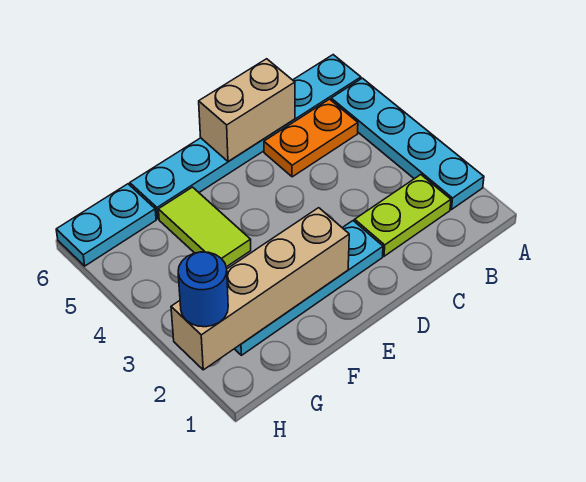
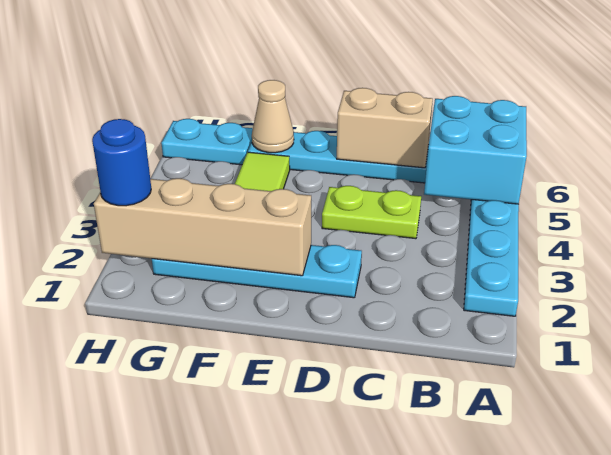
none -> cyan brick A5:B6 level 2
lime plate B2:C2 level 1 -> lime plate C4:D4 level 1
orange plate B5:C5 level 1 -> none
none -> tan cone F6 level 2

